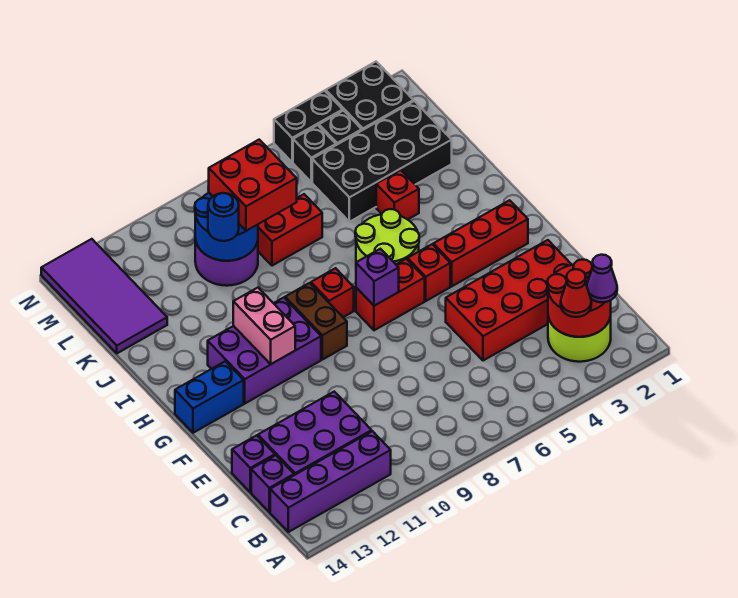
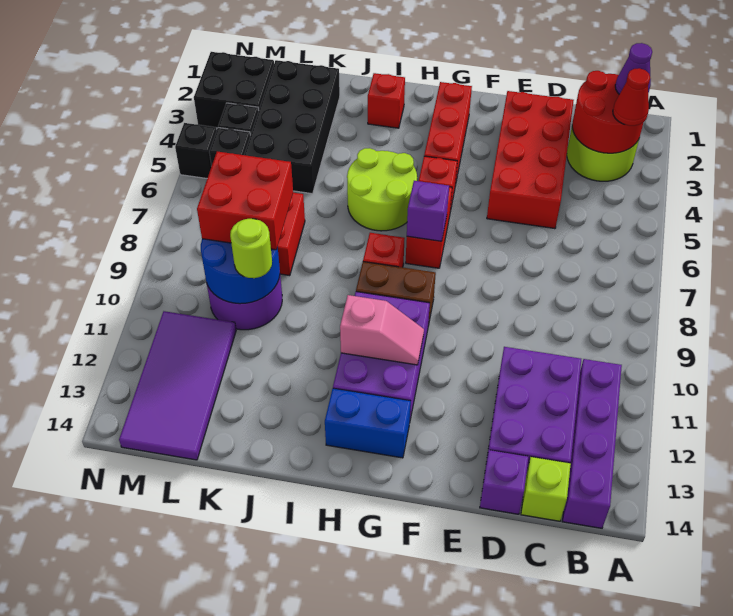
purple brick C14 level 1 -> lime brick C14 level 1
pink brick G11:H11 level 2 -> pink slope G11:H11 level 2 top H
blue brick G13:G14 level 1 -> blue brick G13:H13 level 1
red brick J4 level 1 -> red brick I2 level 1
blue round brick K10 level 3 -> lime round brick K10 level 3
purple tile K13:N14 level 1 -> purple tile L11:M14 level 1
black brick N4:N5 level 1 -> black brick N5 level 1

